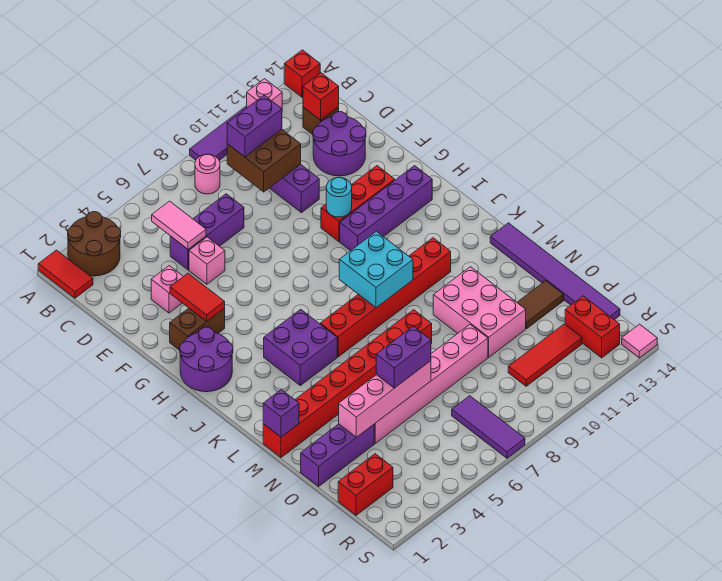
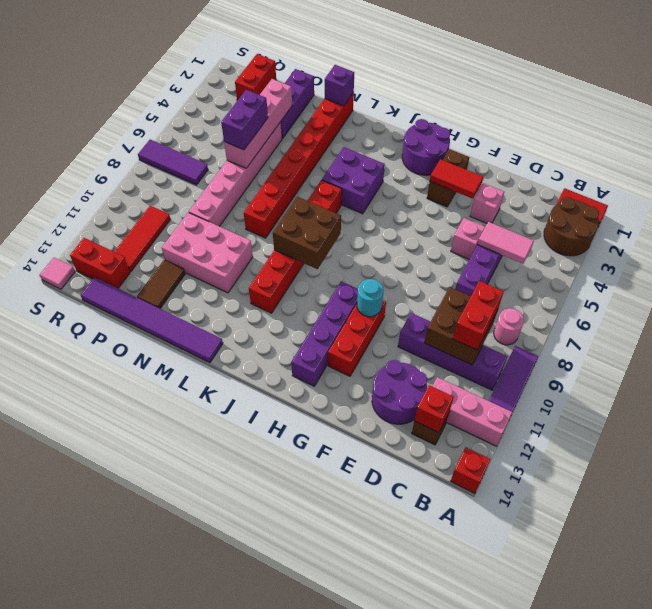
pink brick A12 level 1 -> pink brick A12:C12 level 1
purple brick C9:C10 level 3 -> red brick C9:C10 level 3
cyan brick J8:K9 level 2 -> brown brick J8:K9 level 2

